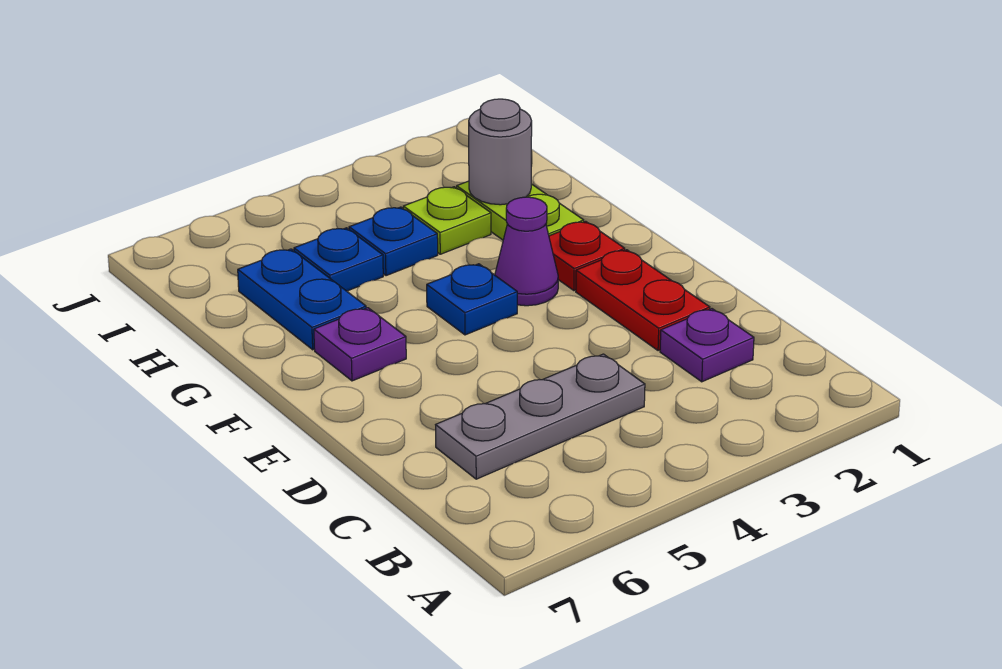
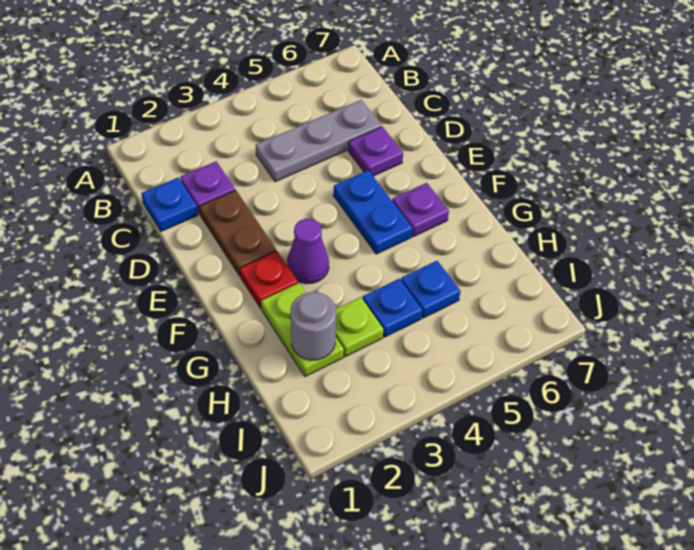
red plate D2:E2 level 1 -> brown plate D2:E2 level 1
none -> purple plate D6 level 1
blue plate F4 level 1 -> blue plate C1 level 1
blue plate G6:H6 level 1 -> blue plate E5:F5 level 1

